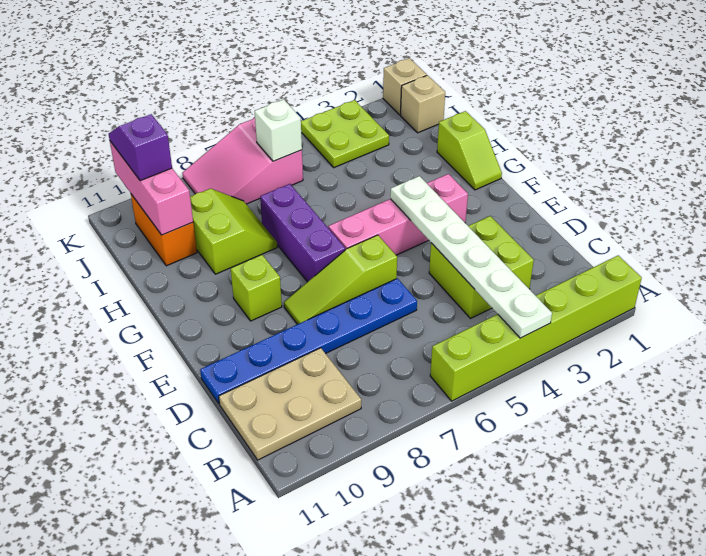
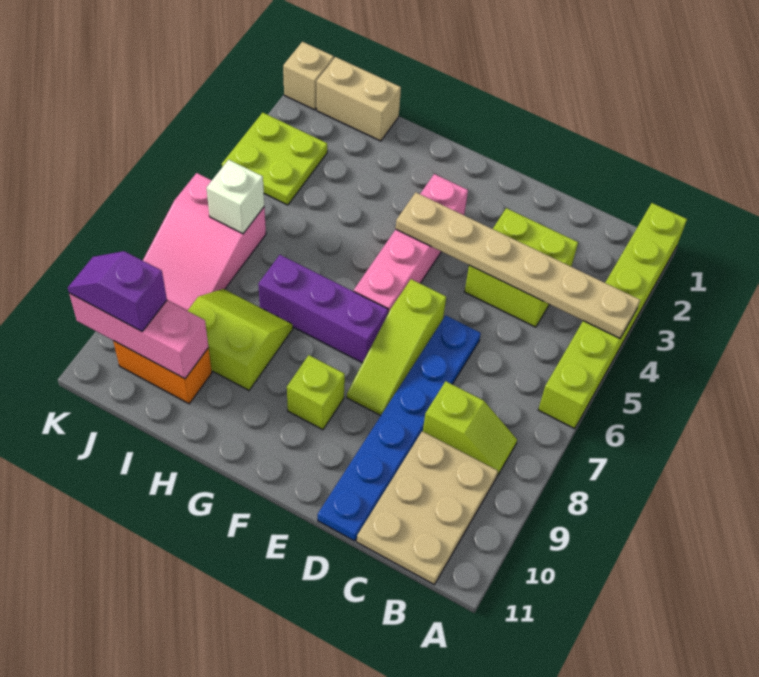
white plate A4:F4 level 2 -> tan plate A4:F4 level 2
lime slope G1:H1 level 1 top H -> lime slope B8:C8 level 1 top C
tan brick J1 level 1 -> tan brick I1:J1 level 1

